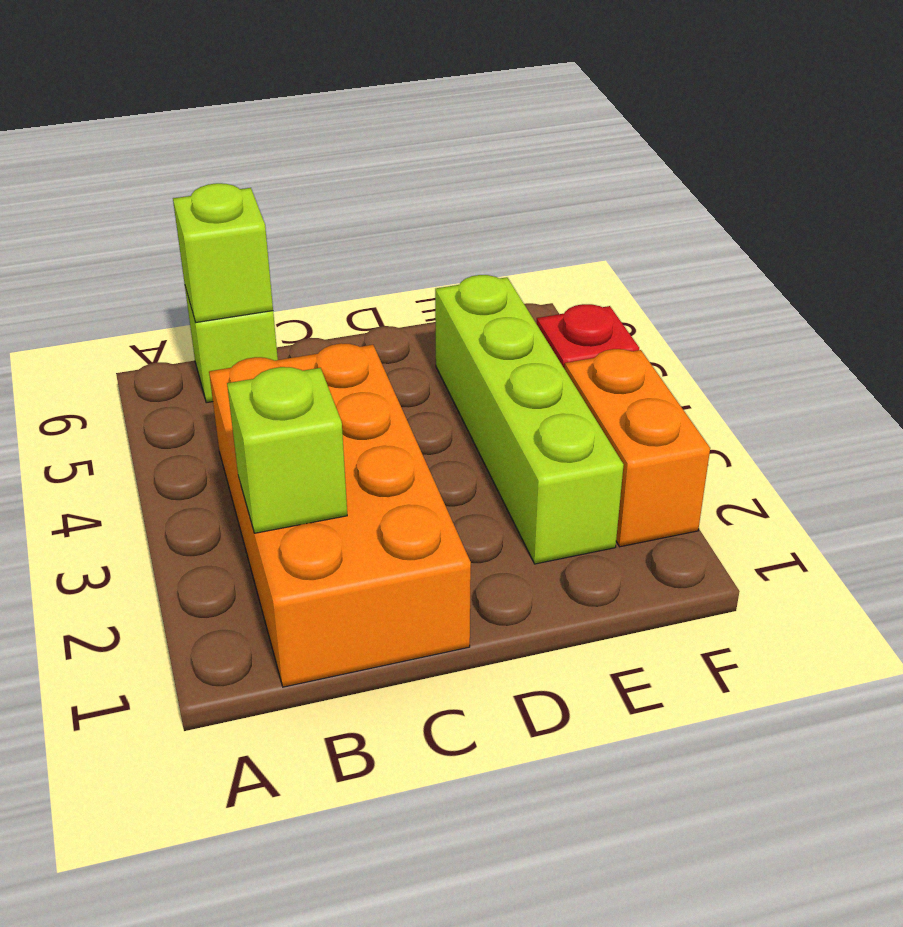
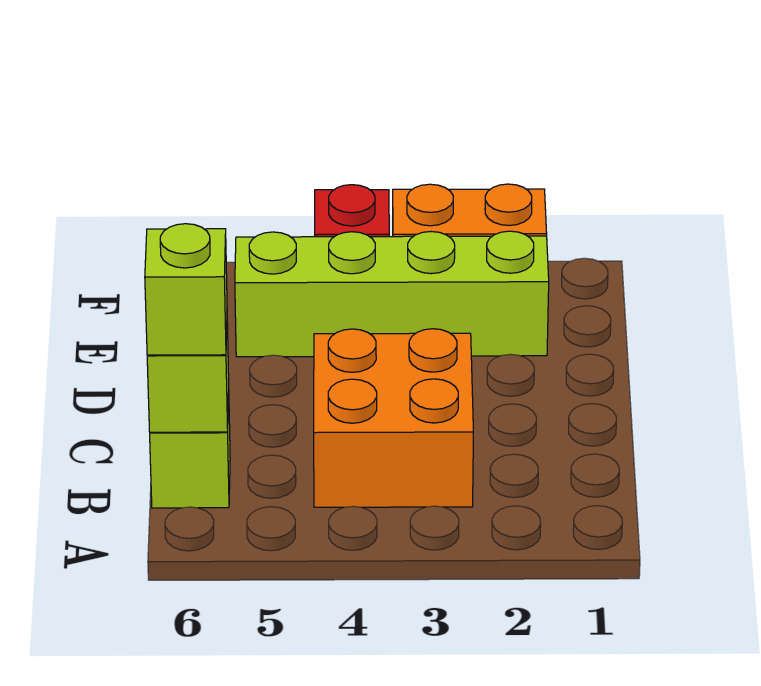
orange brick B1:C4 level 1 -> orange brick B3:C4 level 1
lime brick B2 level 2 -> lime brick B6 level 3

